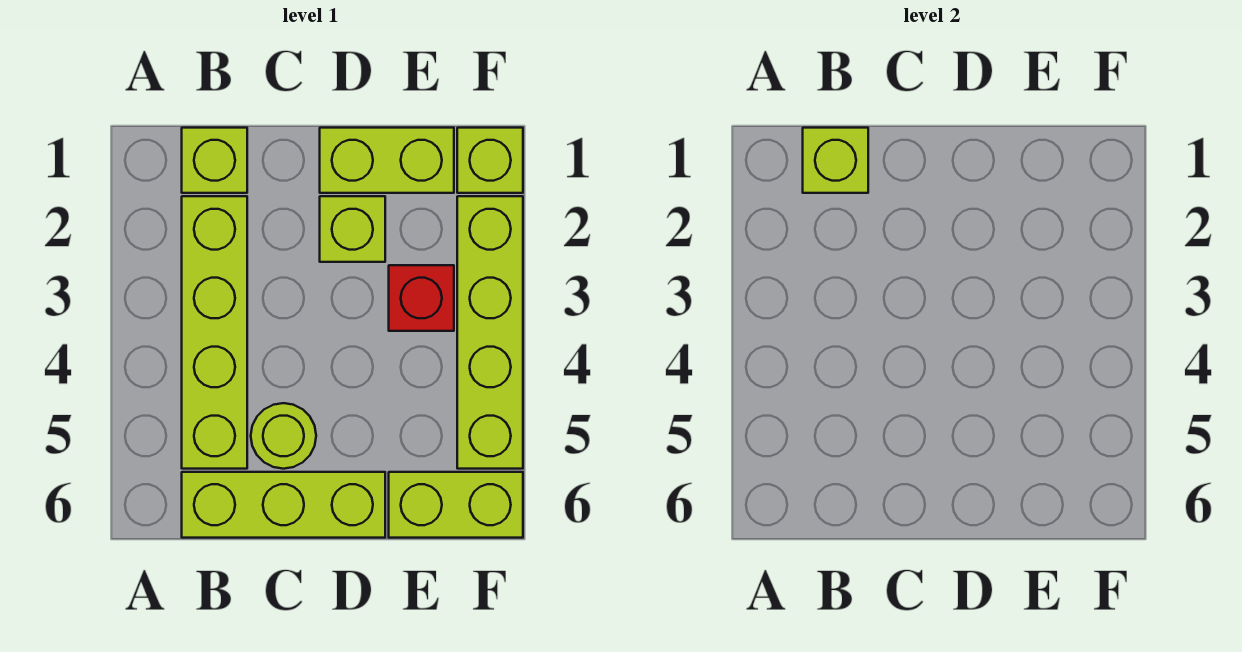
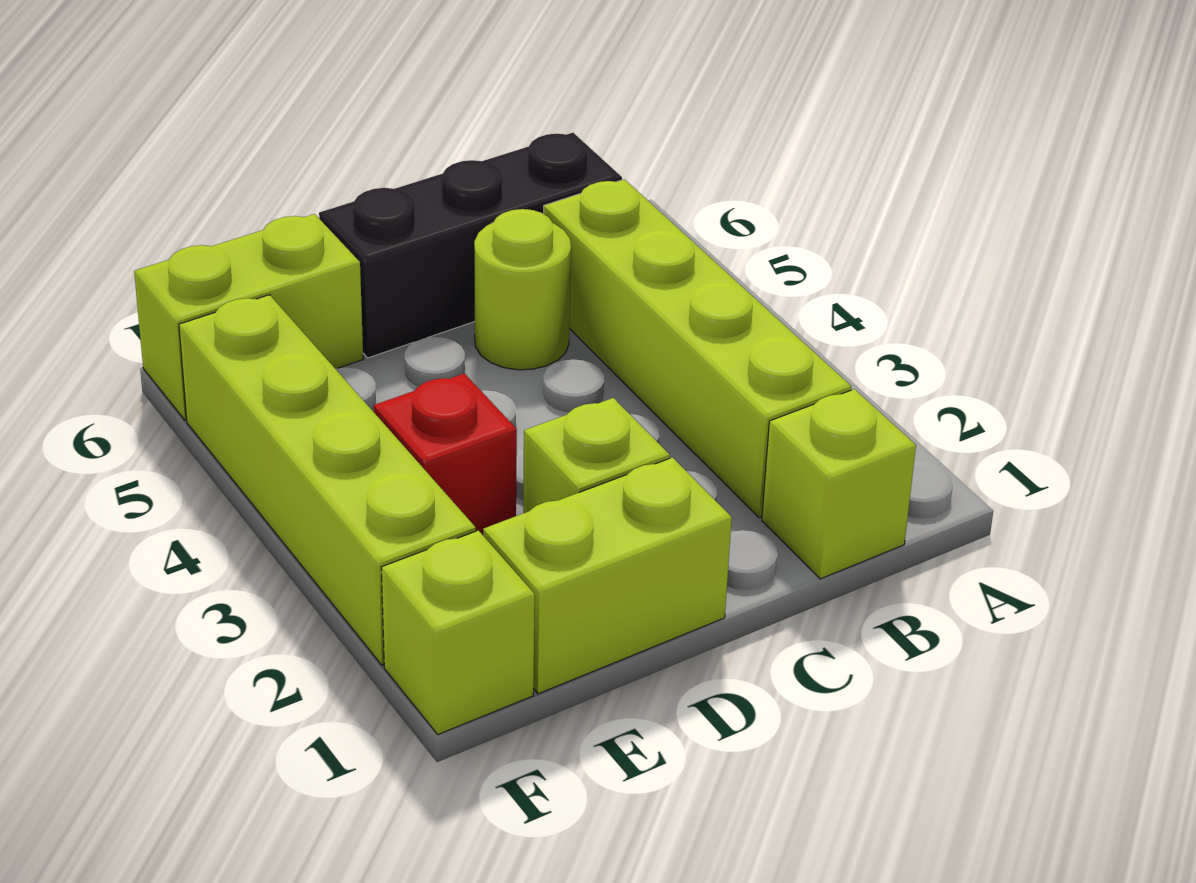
lime brick B1 level 2 -> none
lime brick B6:D6 level 1 -> black brick B6:D6 level 1

